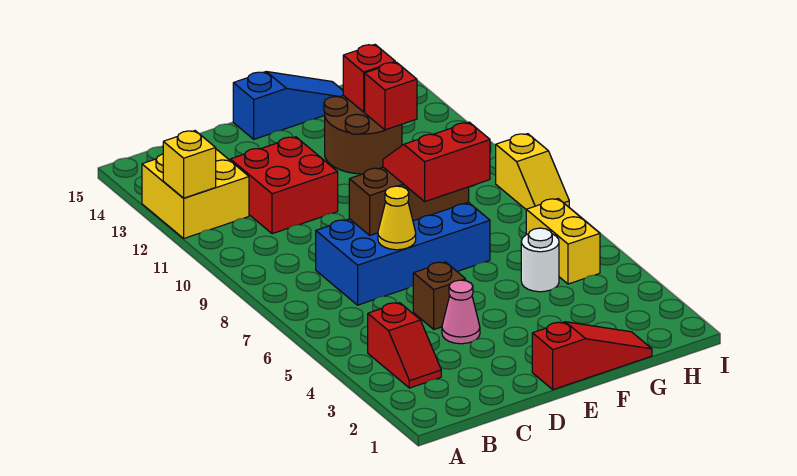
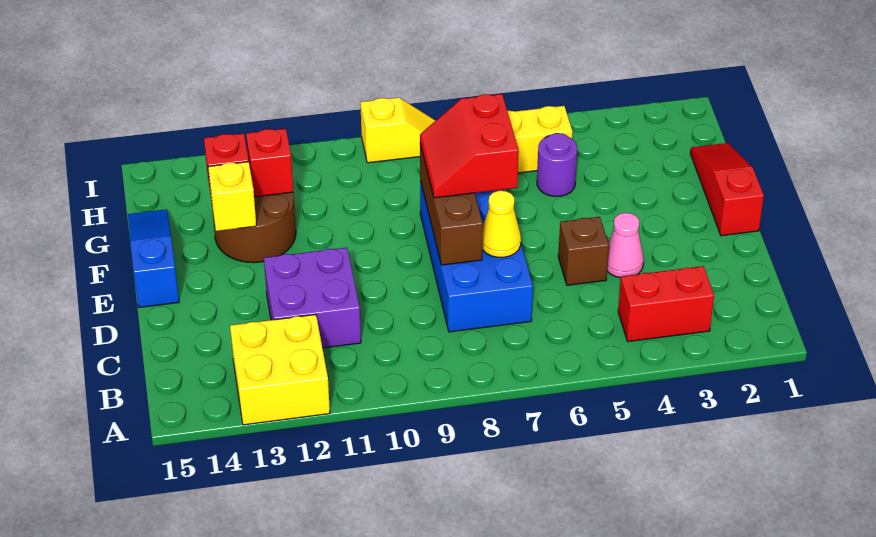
yellow brick A12 level 2 -> yellow brick F13 level 2
red slope B3:B4 level 1 top 4 -> red brick B3:B4 level 1
red brick C11:D12 level 1 -> purple brick C11:D12 level 1
white round brick G5 level 1 -> purple round brick G5 level 1

